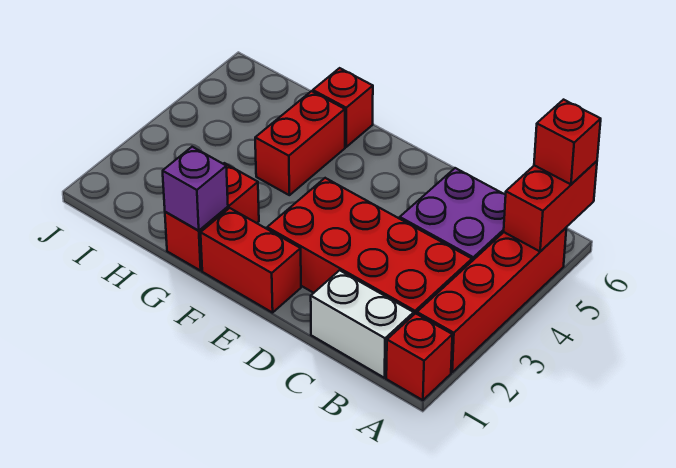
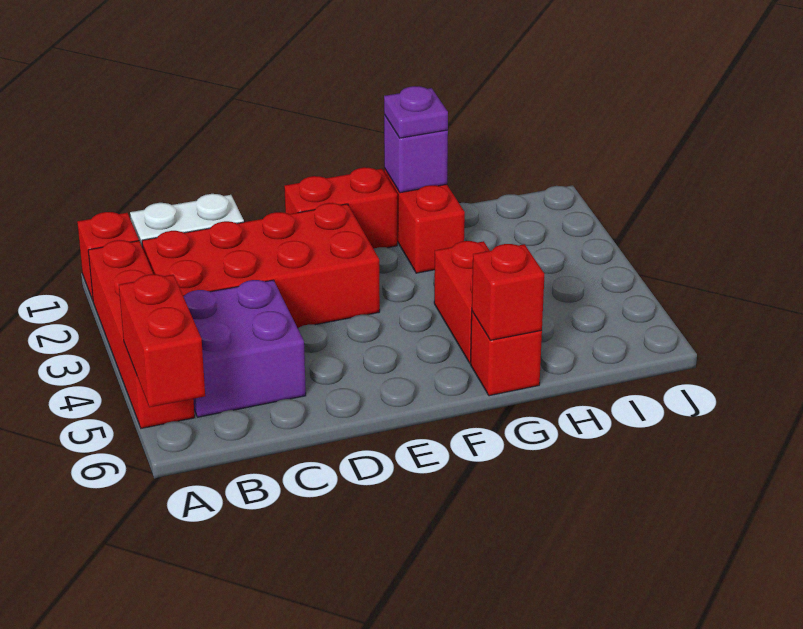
red brick A6 level 3 -> red brick G6 level 2
none -> purple plate G1 level 3

